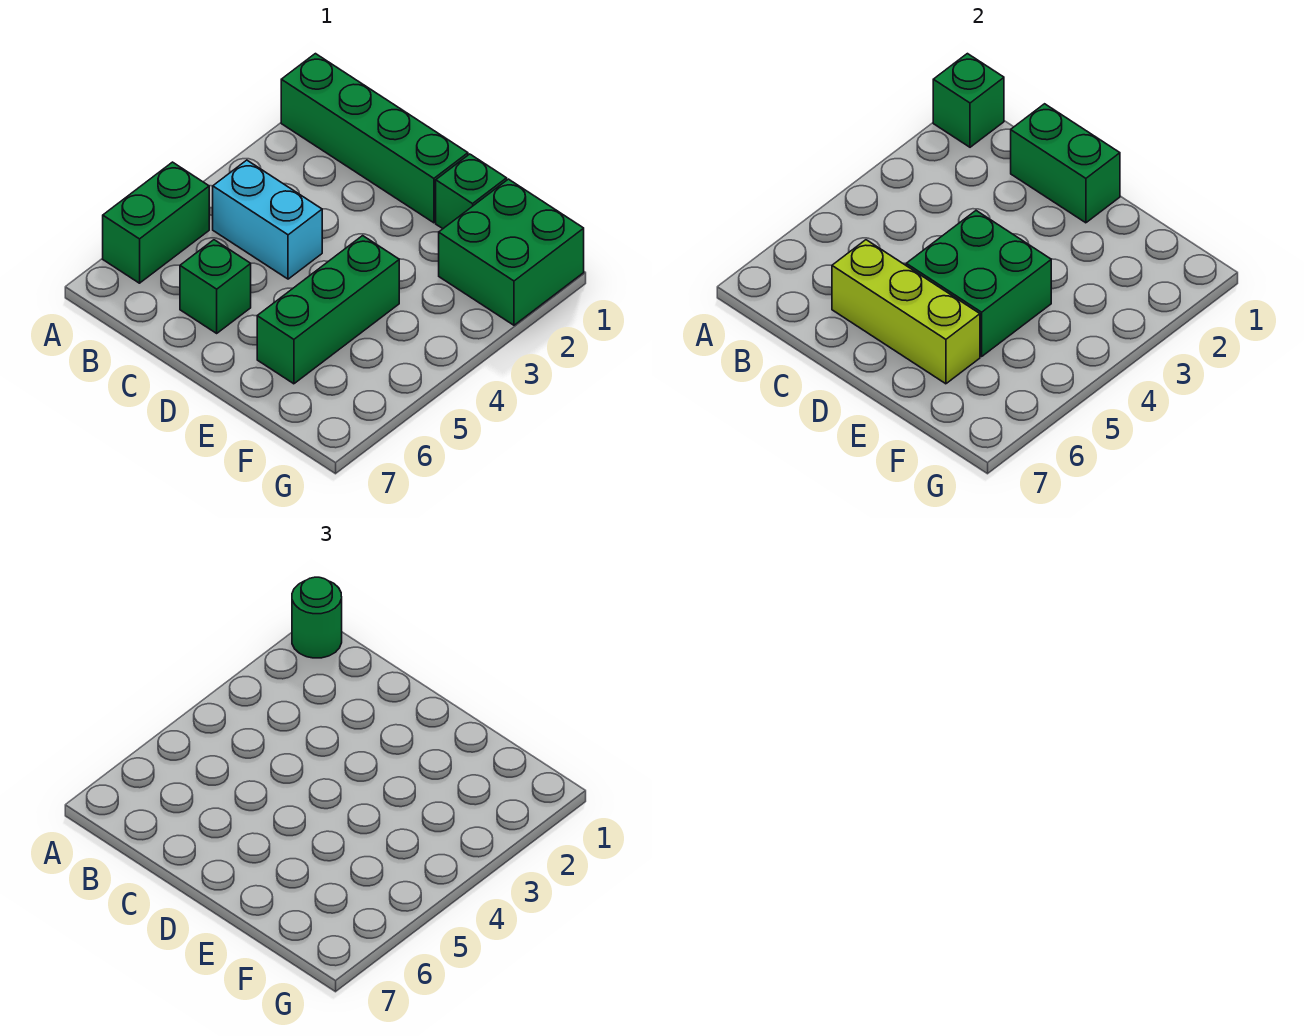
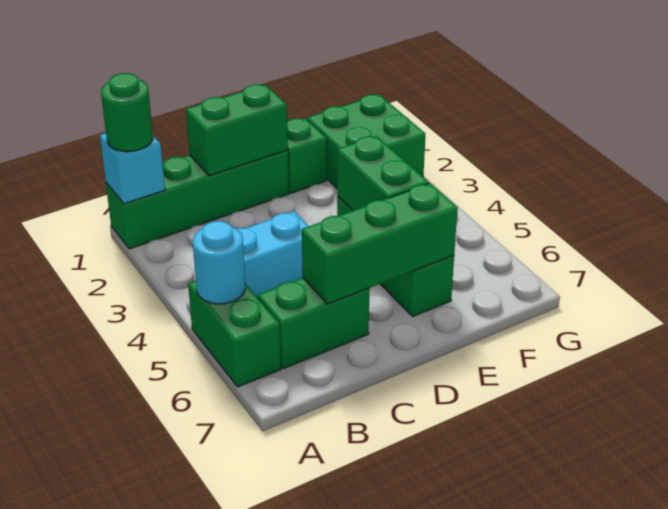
green brick A1 level 2 -> cyan brick A1 level 2
none -> cyan round brick A5 level 2
green brick C6 level 1 -> green brick B6:C6 level 1
lime brick C6:E6 level 2 -> green brick C6:E6 level 2
green brick D4:E5 level 2 -> green brick E4:E5 level 2

